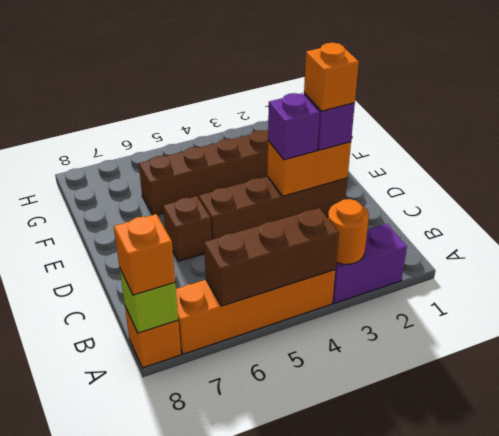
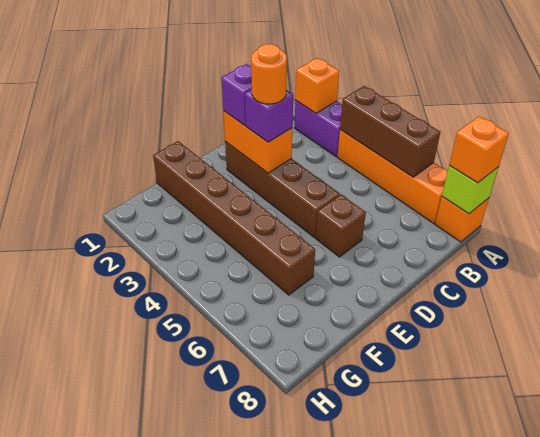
orange round brick A3 level 2 -> orange round brick D3 level 4
orange brick D2 level 4 -> orange brick A2 level 2

